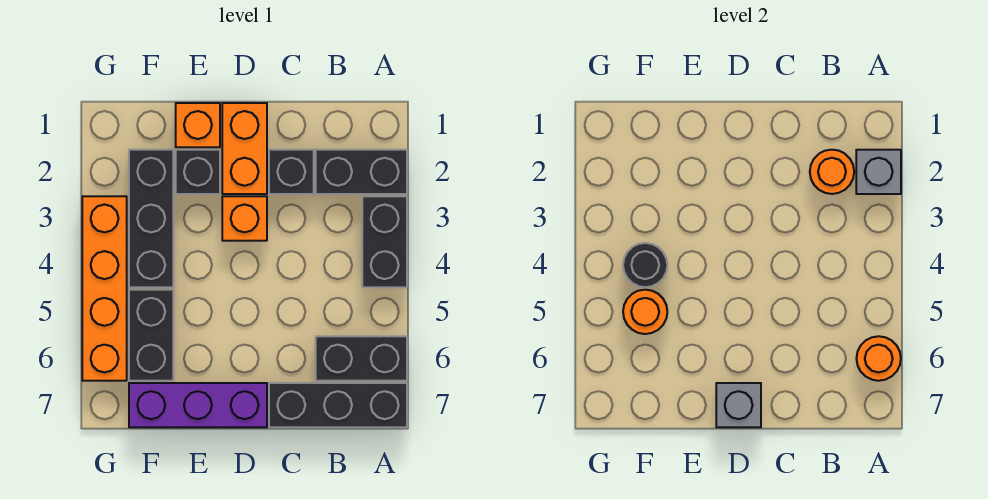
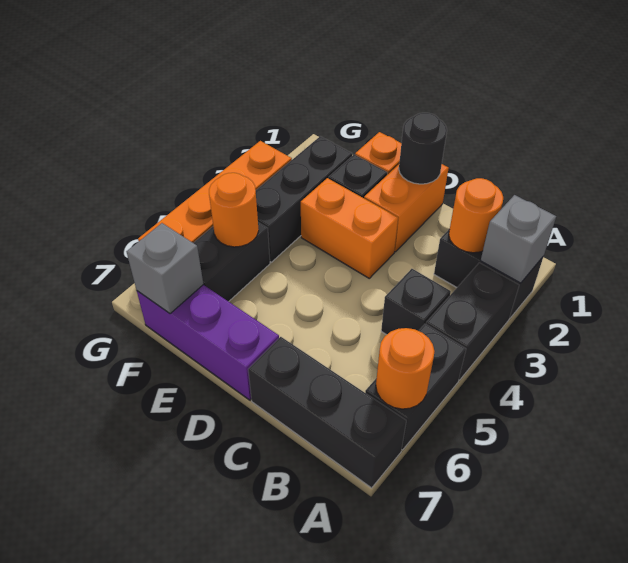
black brick A6:B6 level 1 -> black brick A5:A6 level 1
black brick C2 level 1 -> black brick B4 level 1
orange brick D3 level 1 -> orange brick D3:E3 level 1
grey brick D7 level 2 -> grey brick F7 level 2
black round brick F4 level 2 -> black round brick D1 level 2

